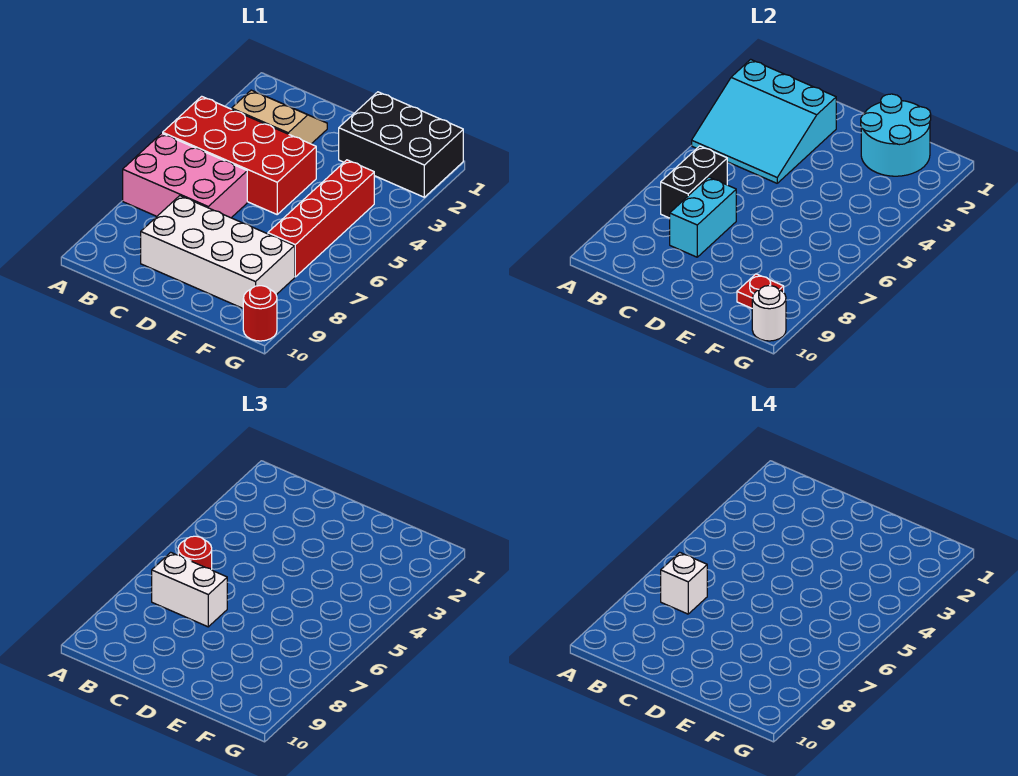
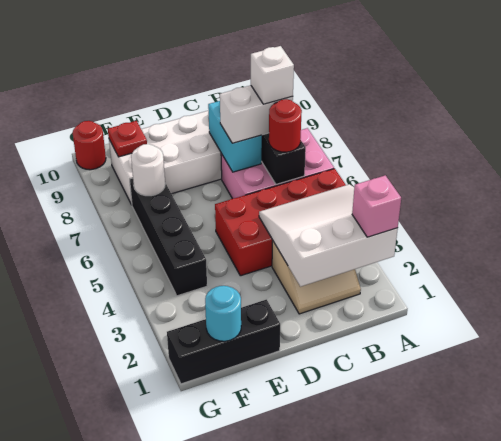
cyan slope A2:C4 level 2 top 2 -> white slope A2:C4 level 2 top 2
none -> pink brick A2 level 3
black brick E1:G2 level 1 -> black brick E1:G1 level 1
cyan round brick E1:F2 level 2 -> cyan round brick F1 level 2
red brick F4:F7 level 1 -> black brick F4:F7 level 1
white round brick G10 level 2 -> white round brick F7 level 2

